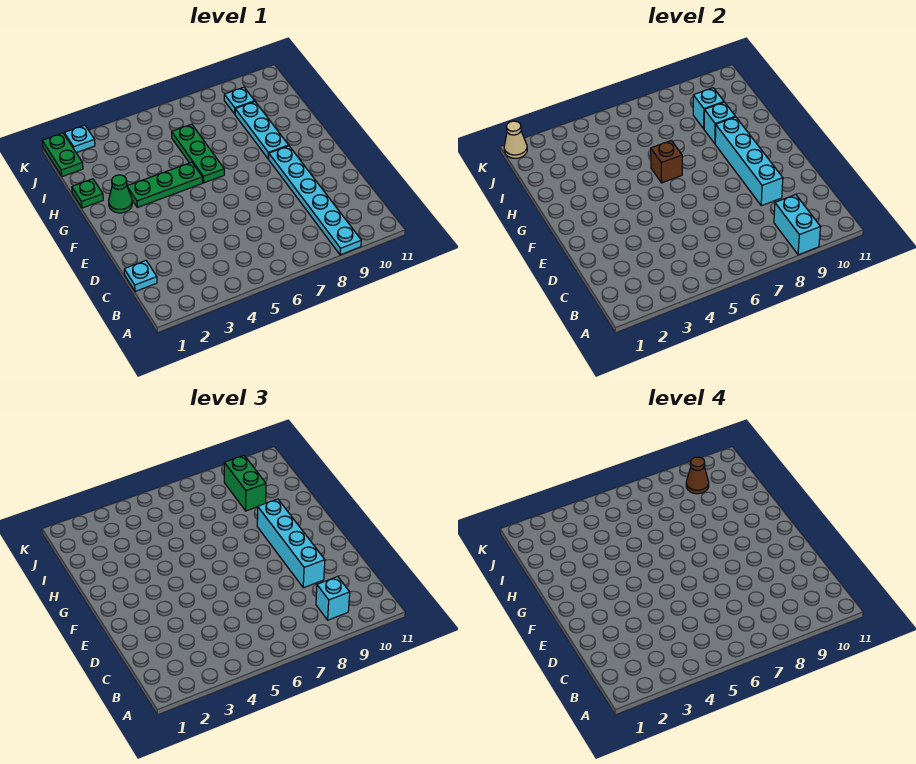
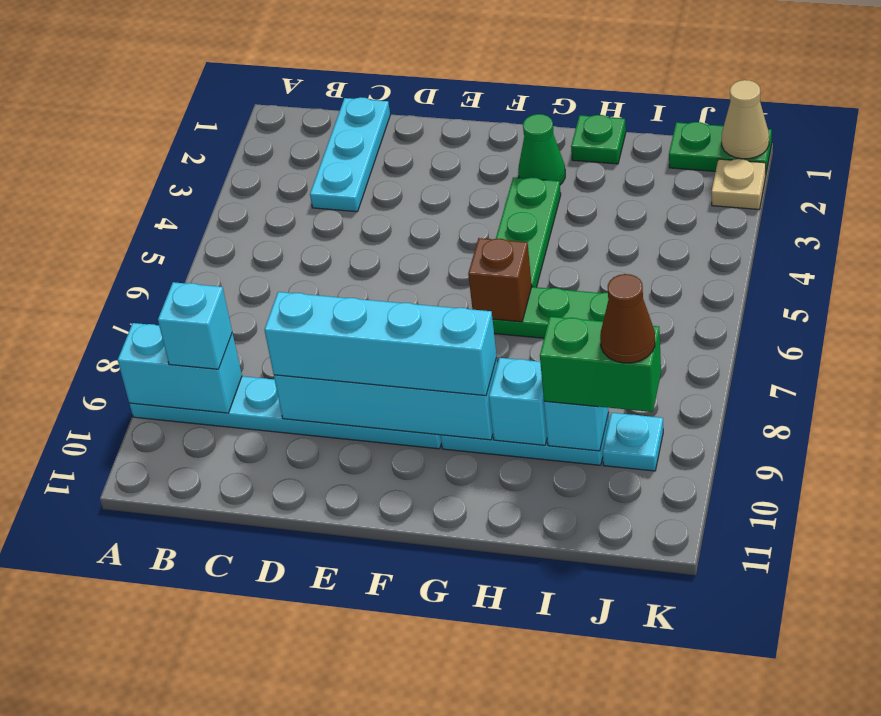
cyan plate C1 level 1 -> cyan plate C1:C3 level 1
cyan plate K2 level 1 -> tan plate K2 level 1

